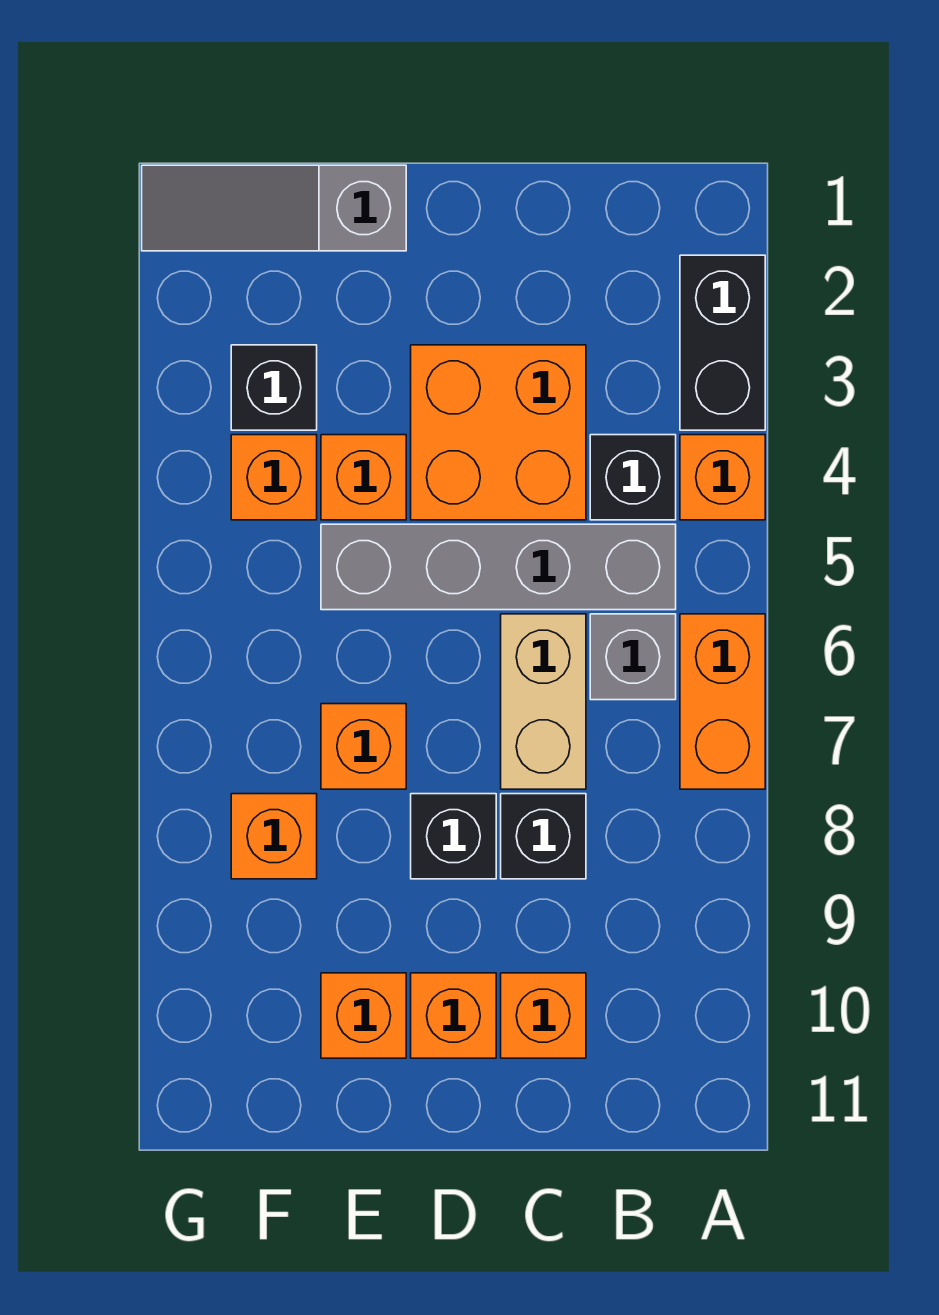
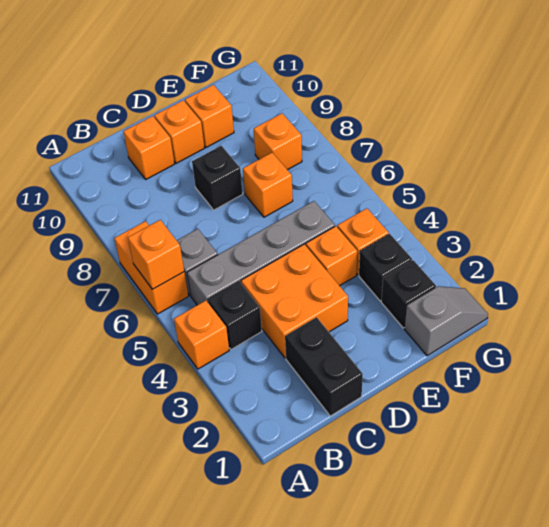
black brick A2:A3 level 1 -> black brick C1:C2 level 1
none -> orange brick A6 level 2
tan brick C6:C7 level 1 -> none
black brick C8 level 1 -> black brick F2 level 1
grey slope E1:G1 level 1 top E -> grey slope F1:G1 level 1 top F

